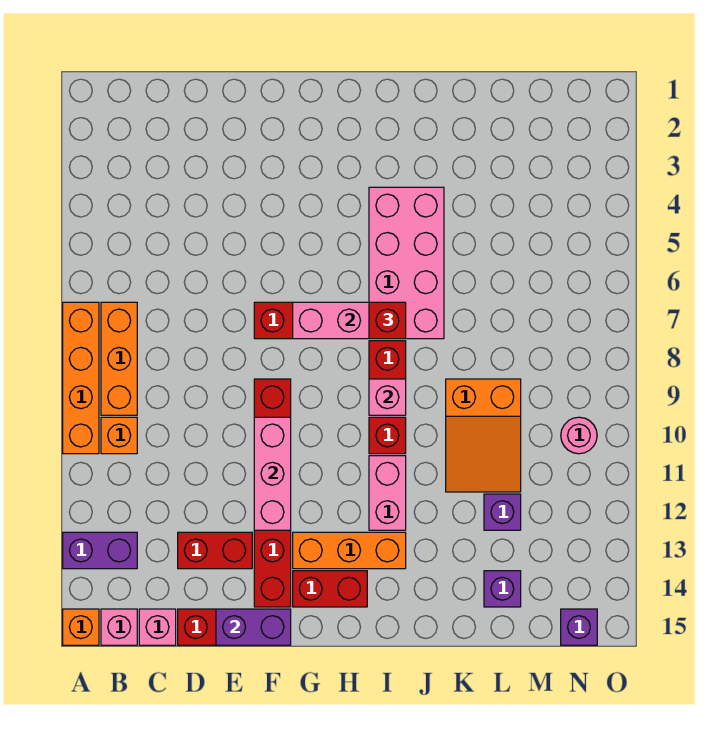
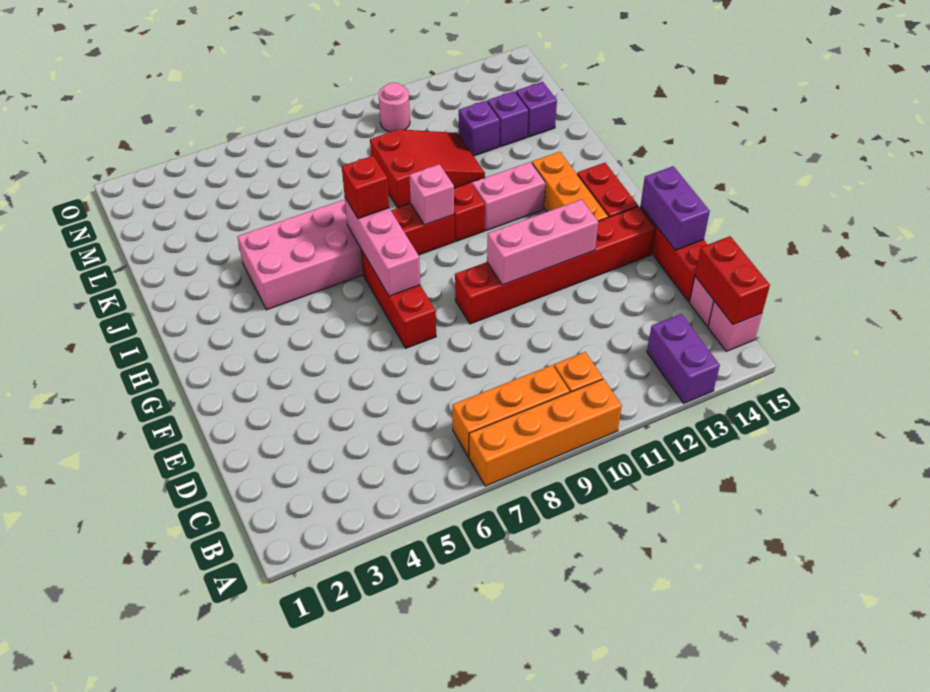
orange brick A15 level 1 -> none
red brick D13:E13 level 1 -> red brick B15:C15 level 2
orange slope K9:L11 level 1 top 9 -> red slope K9:L11 level 1 top 9
purple brick N15 level 1 -> purple brick L13 level 1

